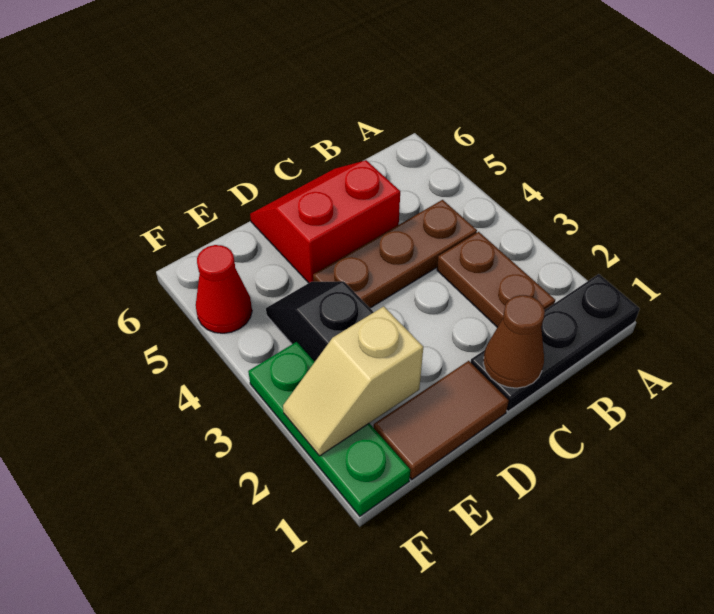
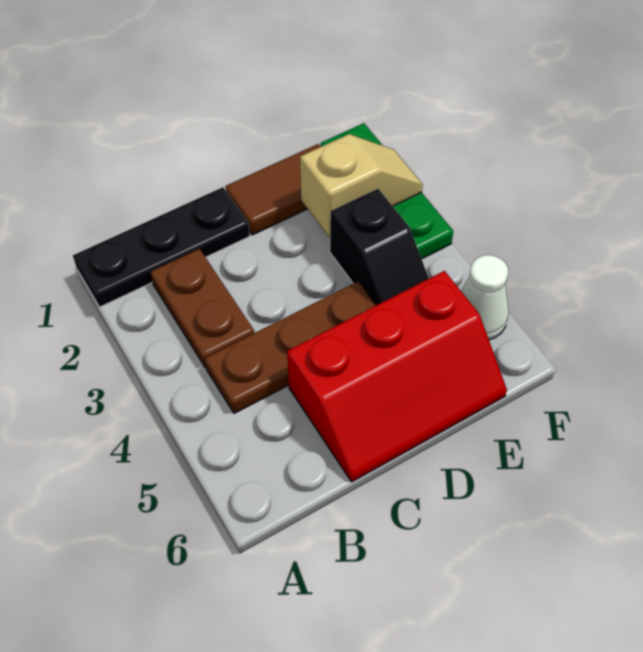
brown cone C1 level 2 -> none
red slope C5:D6 level 1 top 5 -> red slope C5:E6 level 1 top 5
red cone F5 level 1 -> white cone F5 level 1

